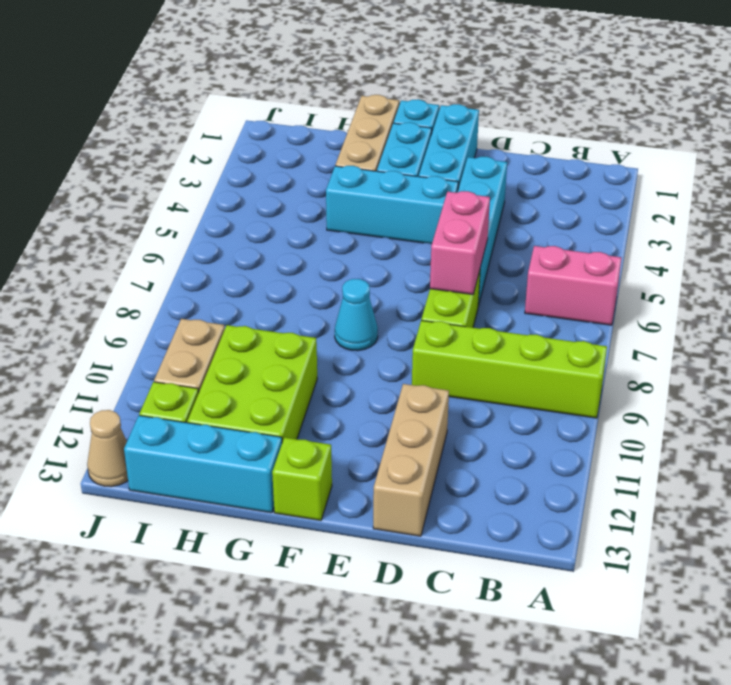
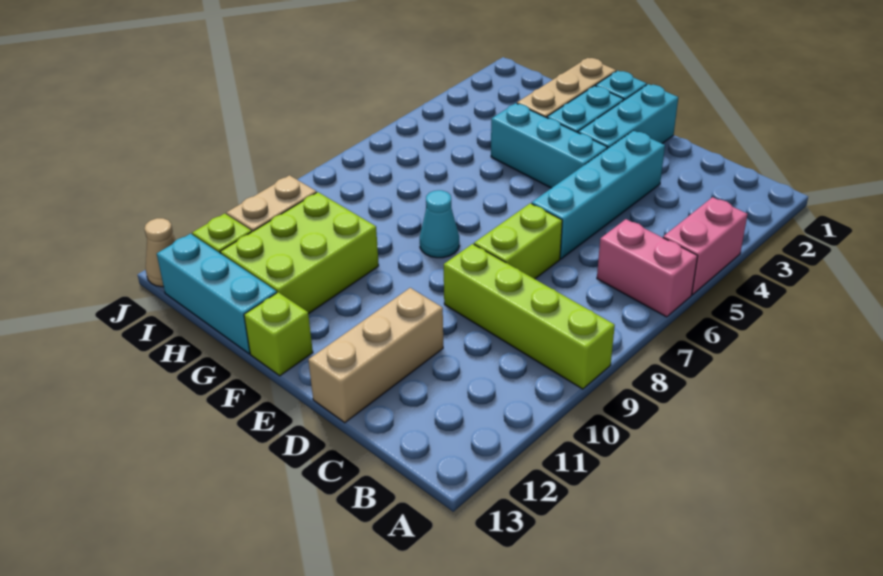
pink brick D6:D7 level 2 -> pink brick A4:A5 level 1

